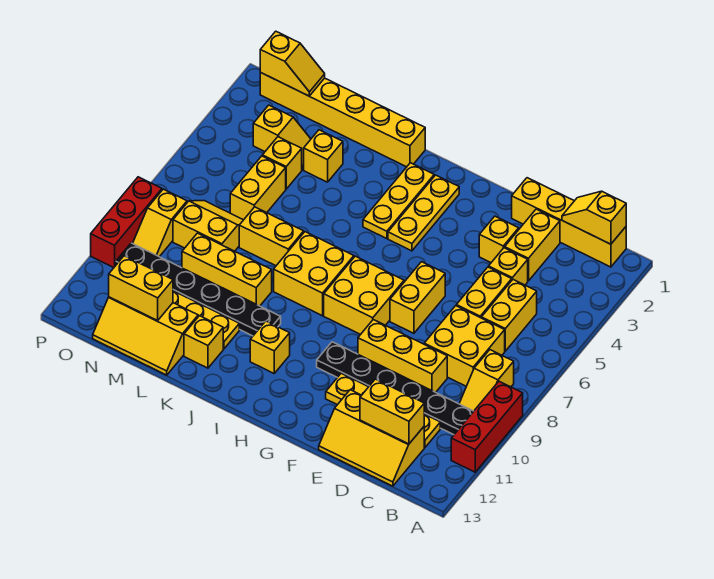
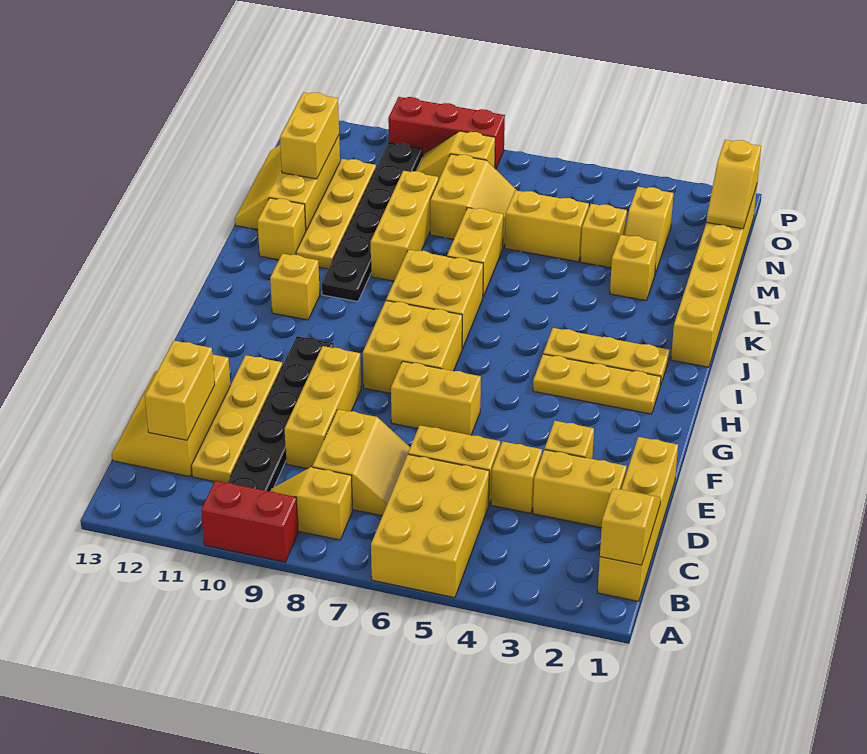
red brick A9:A11 level 1 -> red brick A9:A10 level 1
yellow brick C5:C6 level 1 -> yellow brick A5:C6 level 1
yellow brick C7:D8 level 1 -> yellow slope C7:D8 level 1 top 8

